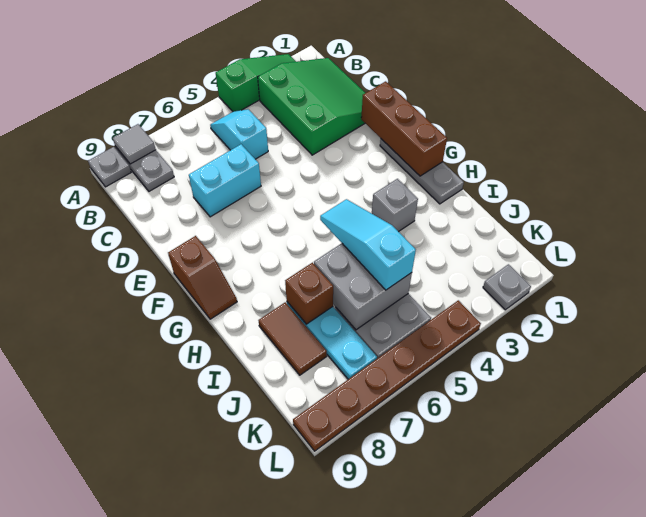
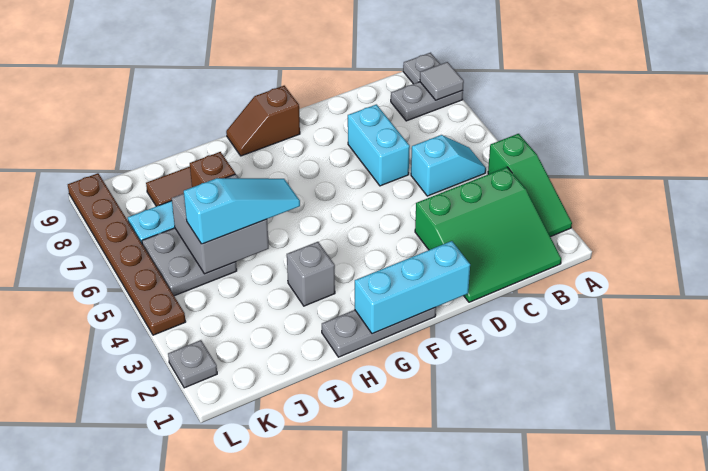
brown brick E1:G1 level 2 -> cyan brick E1:G1 level 2

